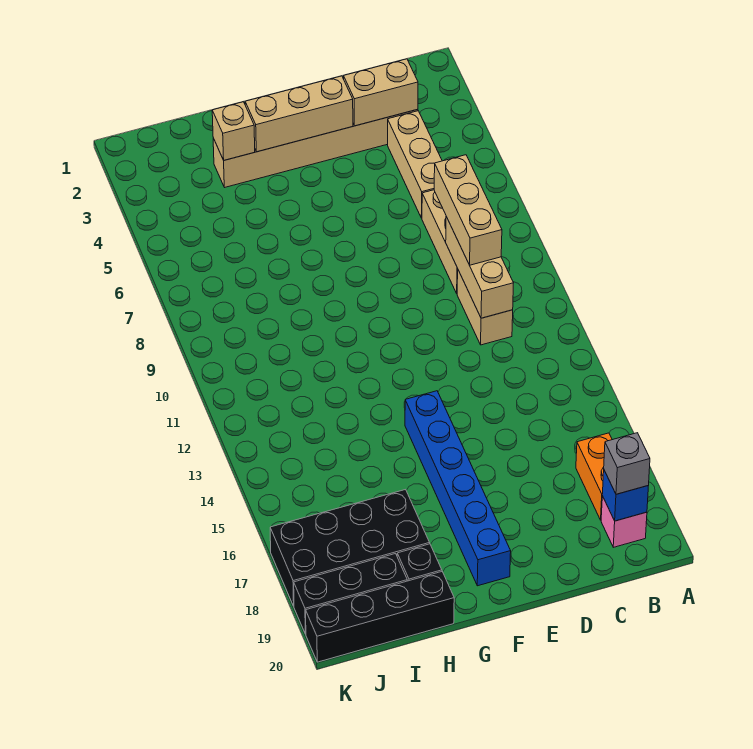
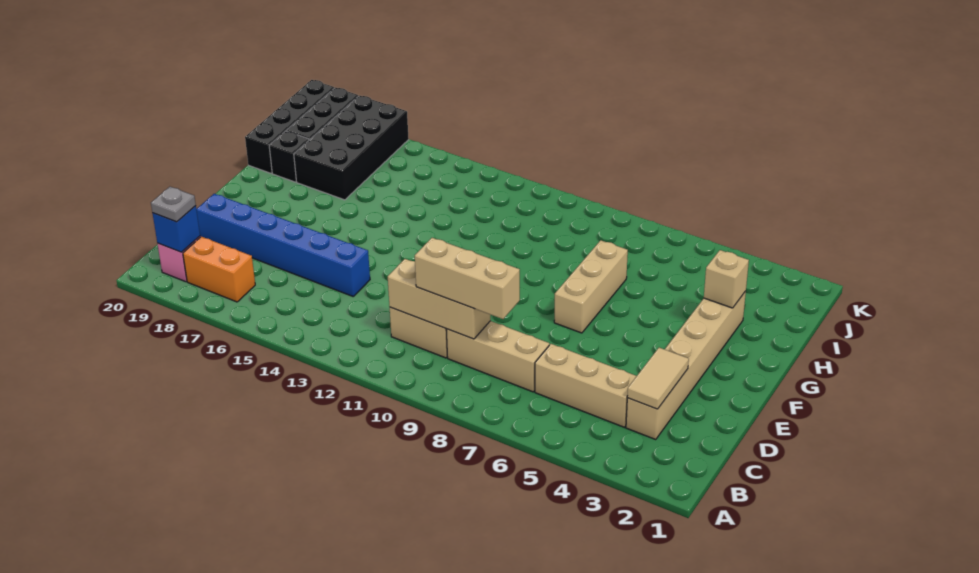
grey brick B19 level 3 -> grey plate B19 level 3
tan brick C3:D3 level 2 -> tan tile C3:D3 level 2
tan brick E3:G3 level 2 -> tan brick F7:H7 level 1
blue brick F14:F19 level 1 -> blue brick D14:D19 level 1

